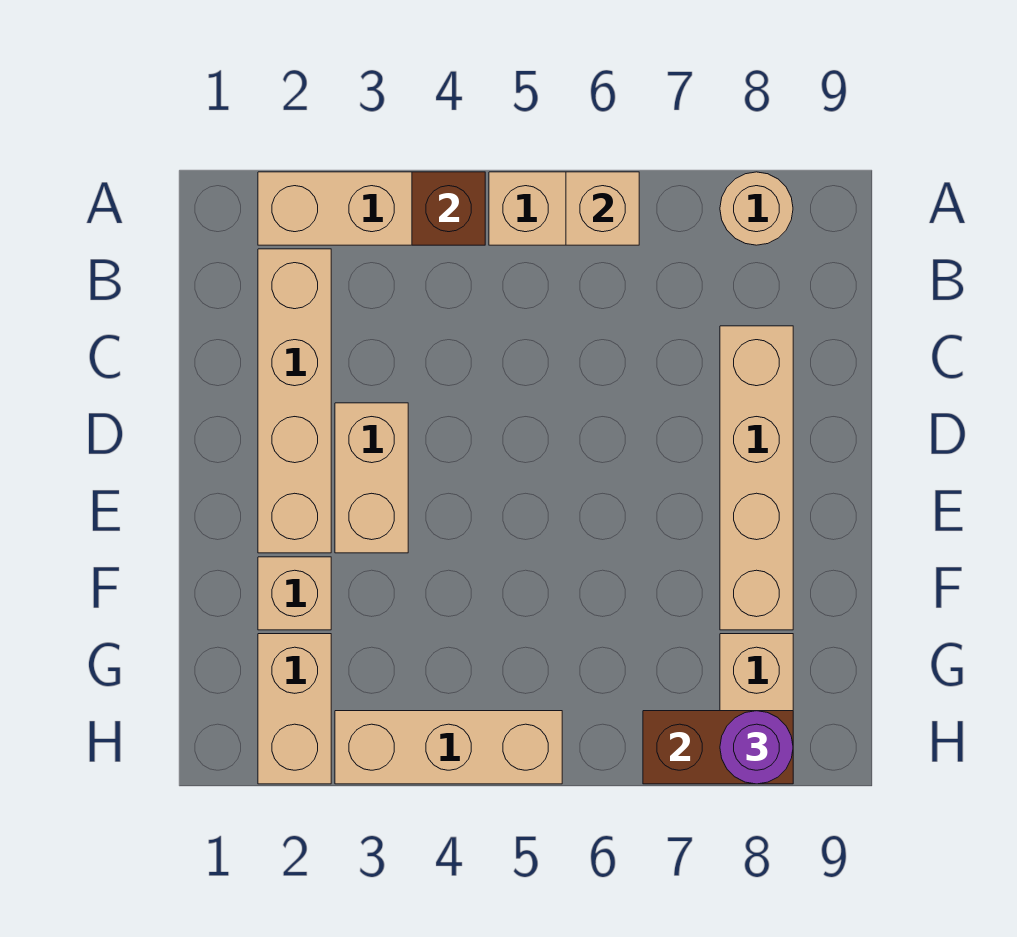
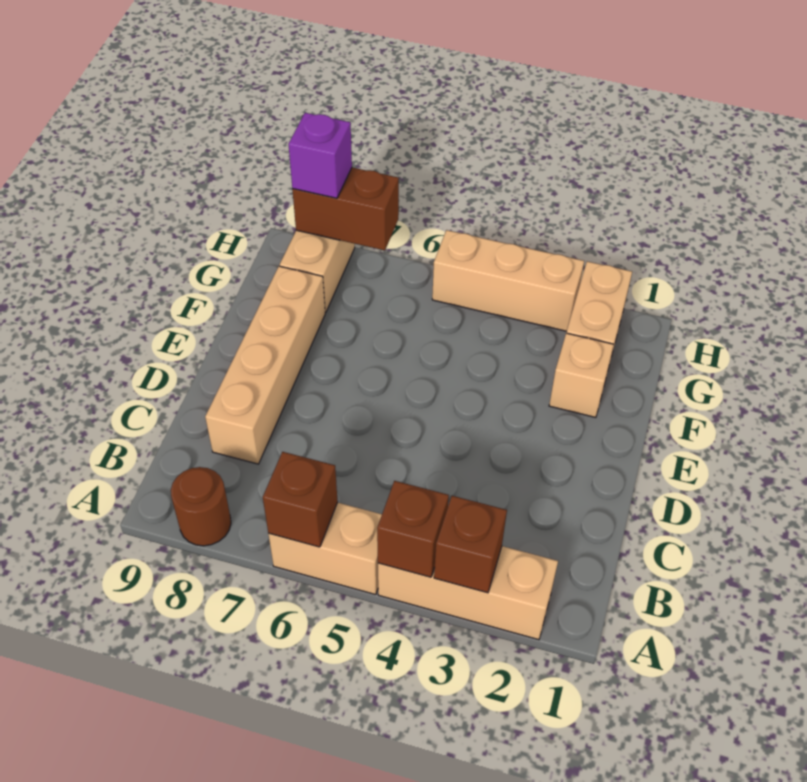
none -> brown brick A3 level 2
tan brick A6 level 2 -> brown brick A6 level 2
tan round brick A8 level 1 -> brown round brick A8 level 1
tan brick B2:E2 level 1 -> none
tan brick D3:E3 level 1 -> none
purple round brick H8 level 3 -> purple brick H8 level 3

